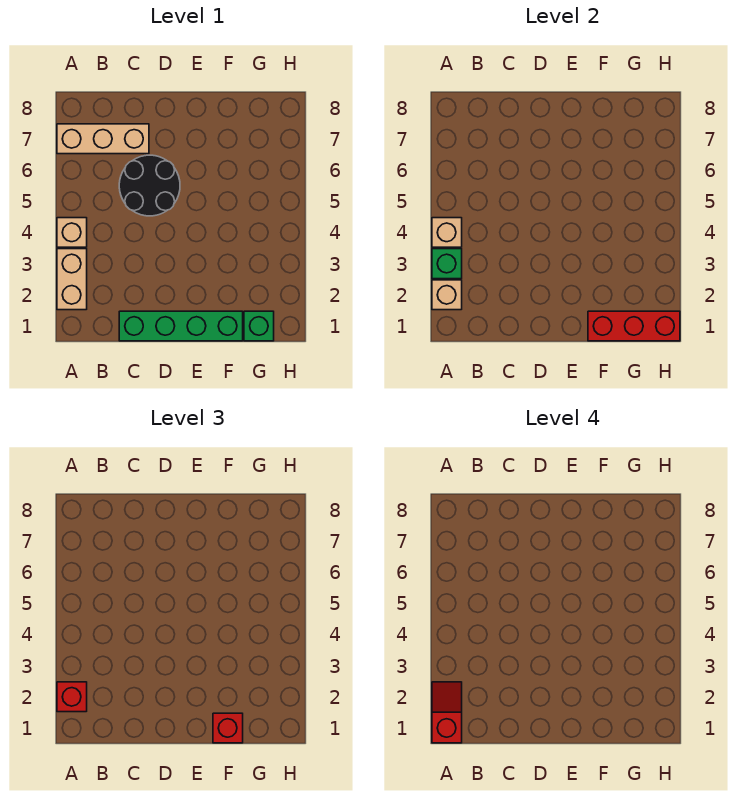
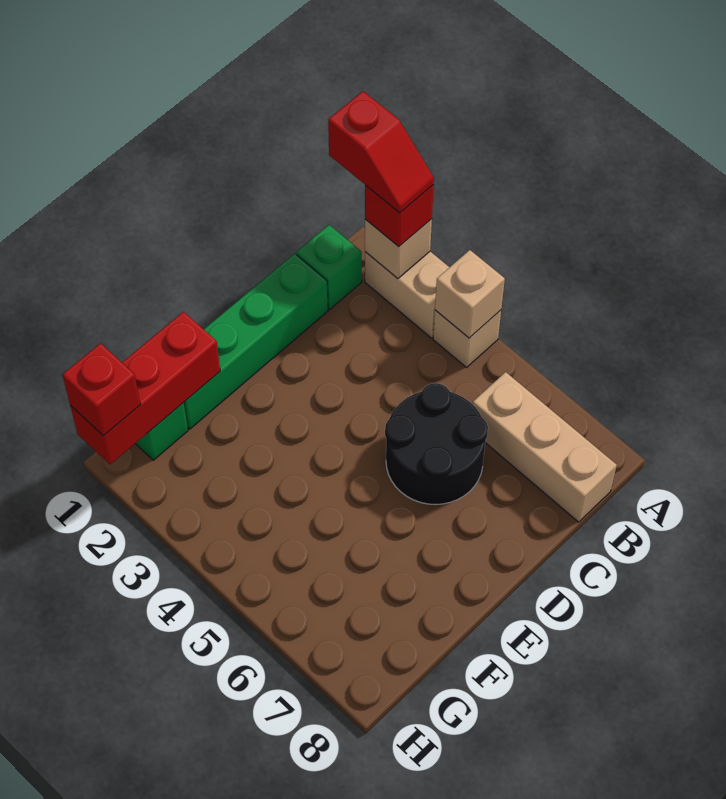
green brick A3 level 2 -> green brick B1 level 1
tan brick A7:C7 level 1 -> tan brick B6:B8 level 1
red brick F1 level 3 -> red brick H1 level 3

